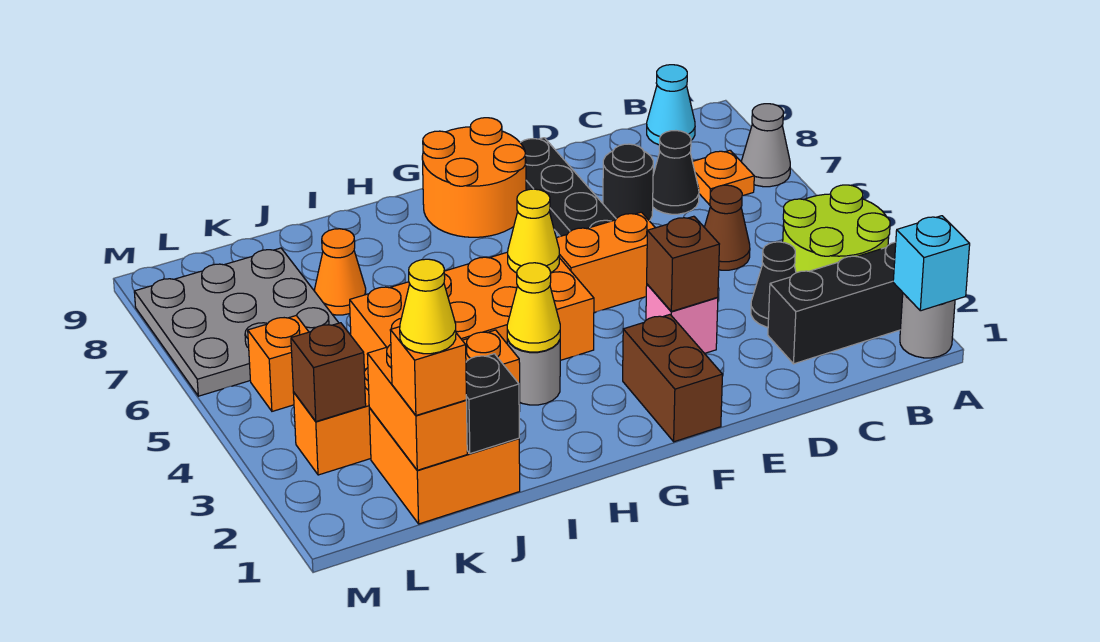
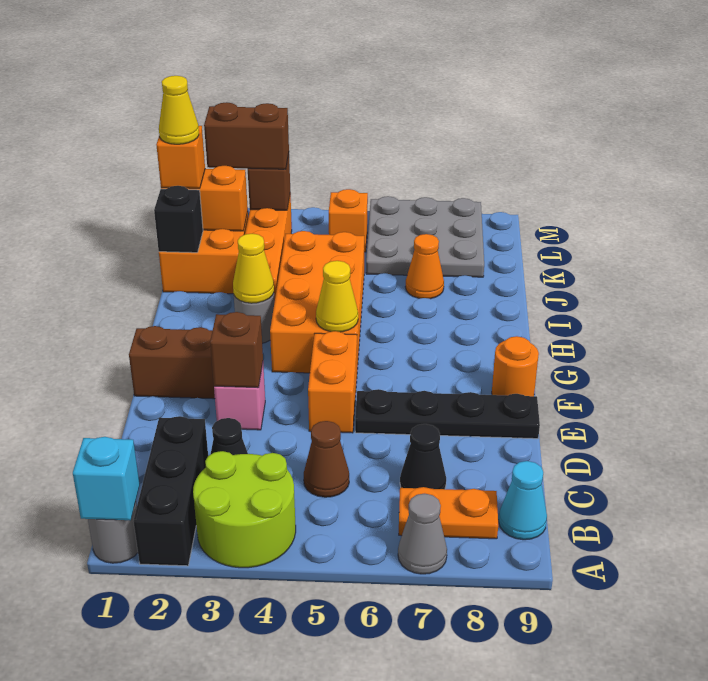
orange plate B7 level 1 -> orange plate B7:B8 level 1
black round brick D7 level 1 -> none
orange round brick F8:G9 level 1 -> orange round brick F9 level 1
none -> brown brick L2:L3 level 3

